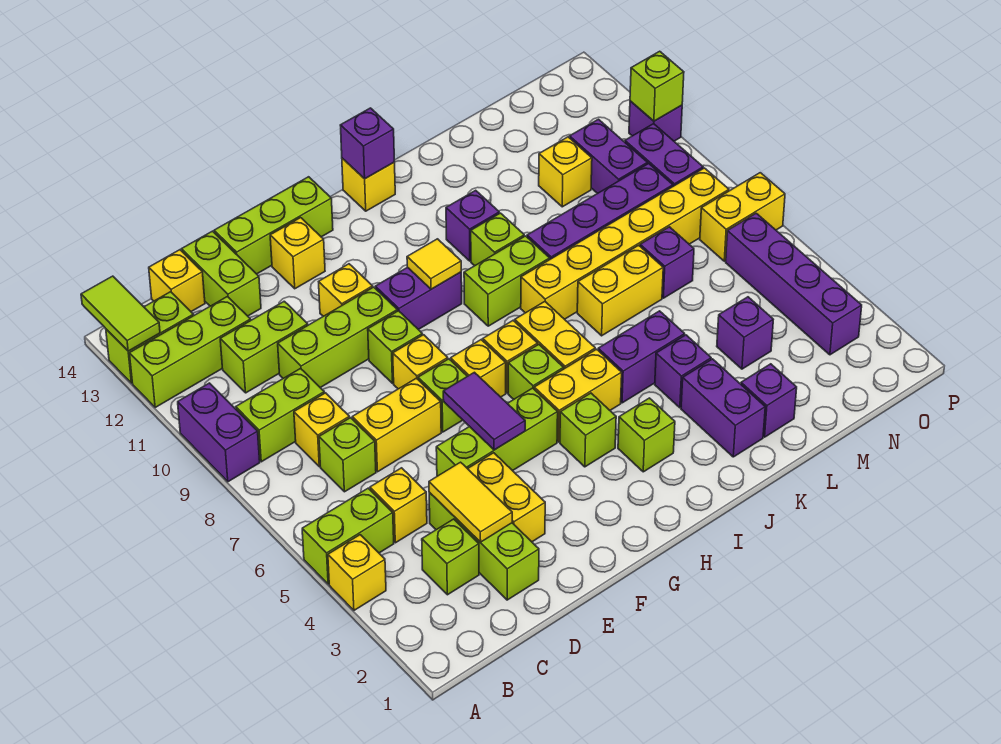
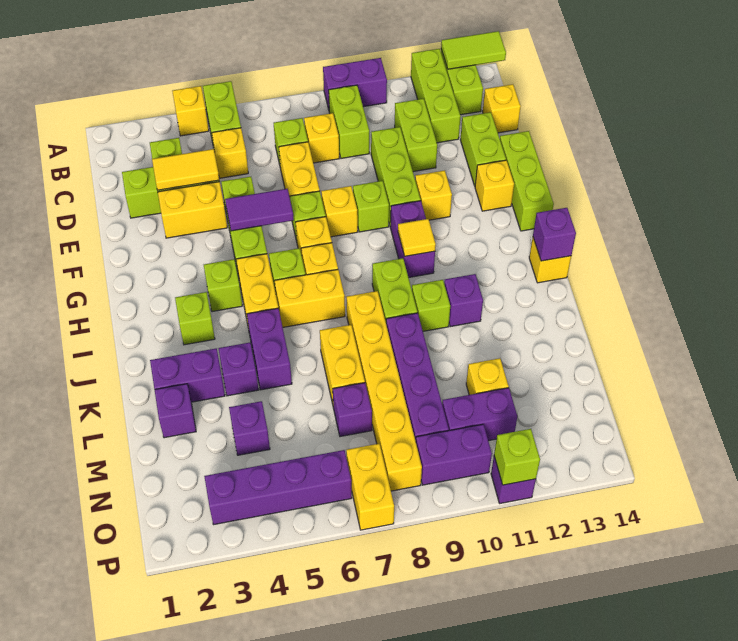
lime brick D13:D14 level 1 -> lime brick D13:E13 level 1

